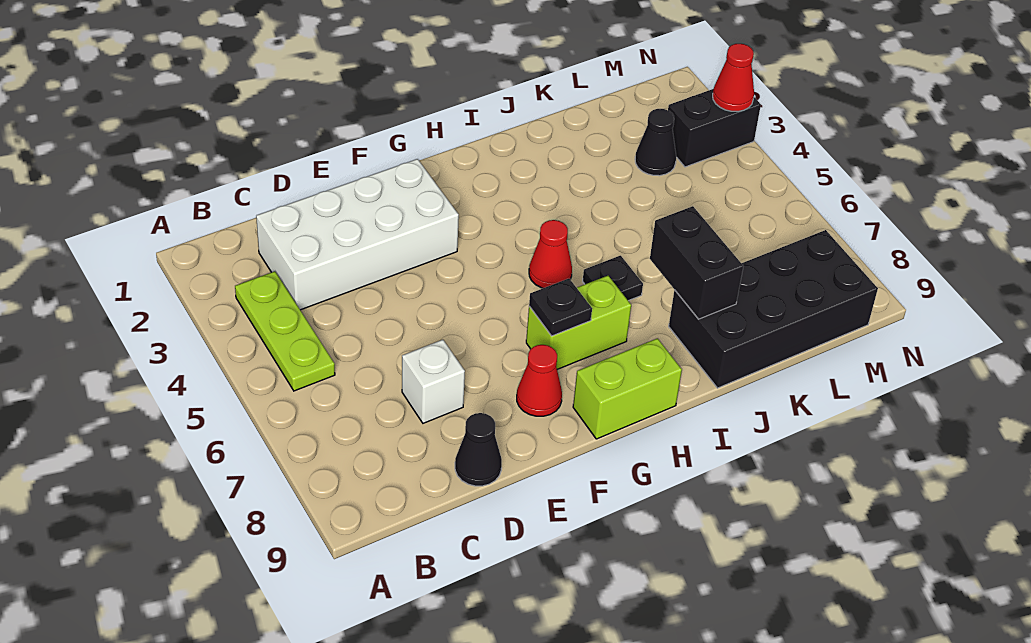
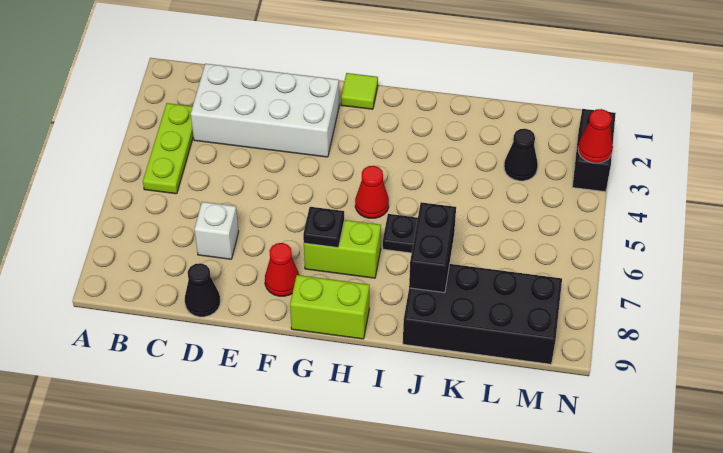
none -> lime tile G1 level 1
black brick M3:N3 level 1 -> black brick N2:N3 level 1

